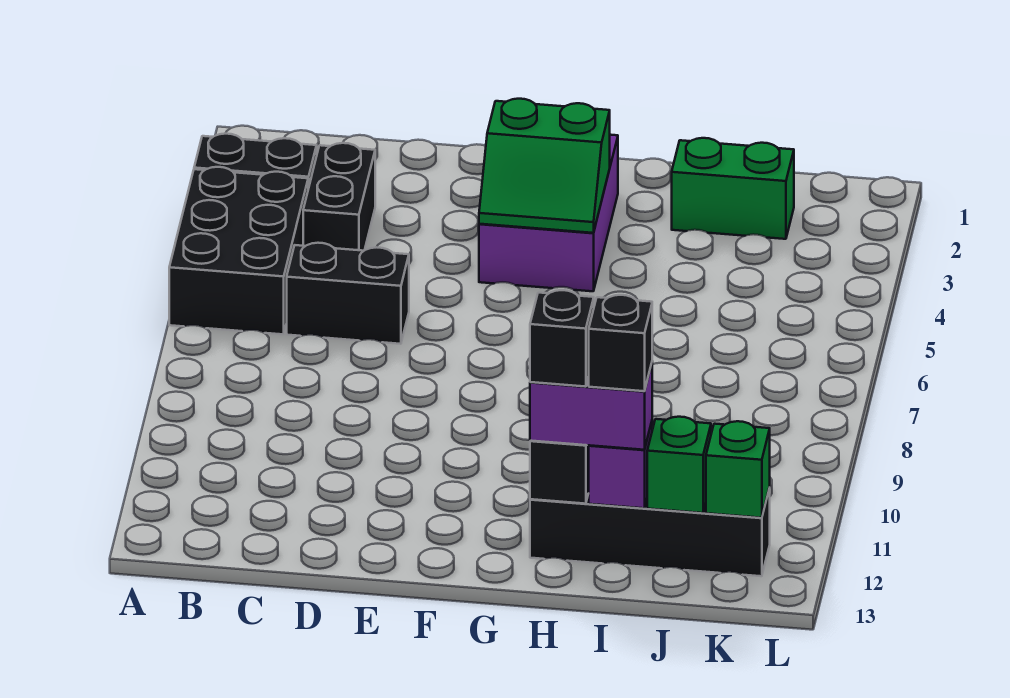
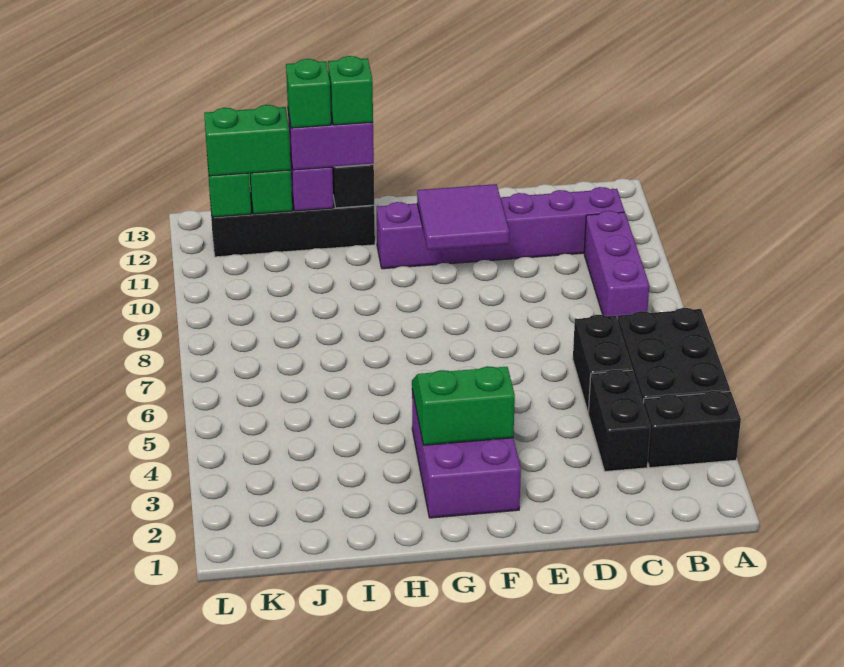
none -> purple brick B8:B10 level 1
none -> purple brick B11:G11 level 1
black brick C6:D6 level 1 -> black brick C5:C6 level 1
none -> purple tile E10:F11 level 2
black brick H12 level 4 -> green brick H12 level 4
green brick I2:J2 level 1 -> green brick J12:K12 level 3
black brick I12 level 4 -> green brick I12 level 4

